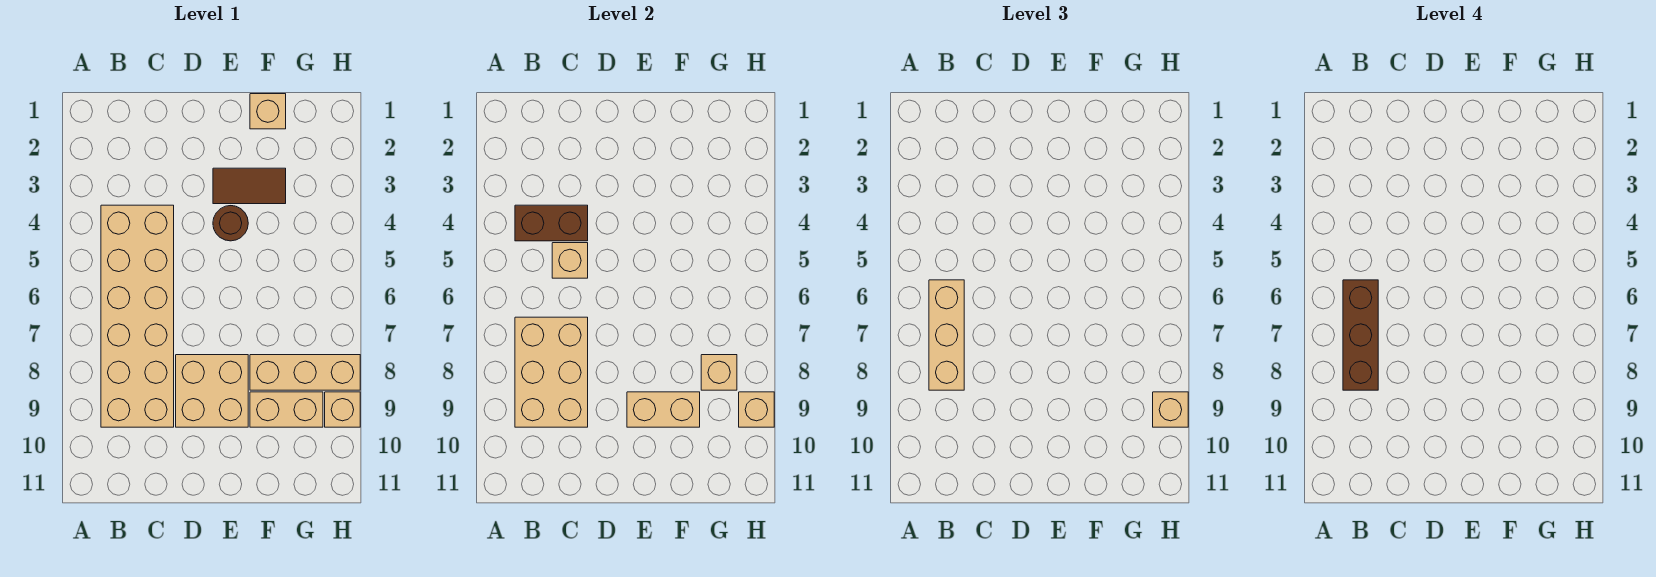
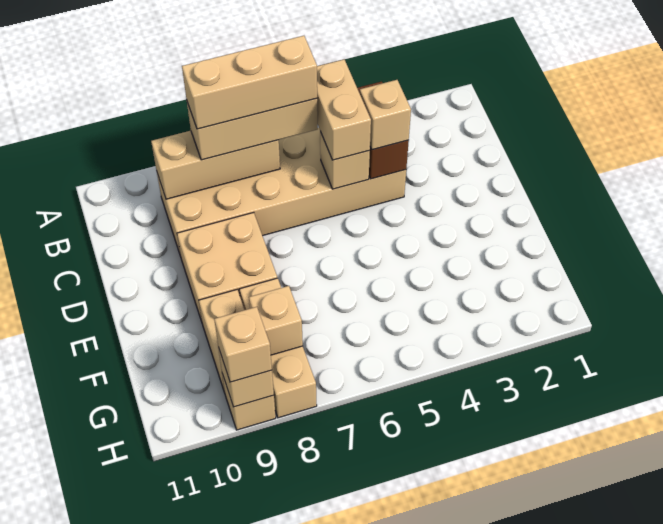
brown brick B6:B8 level 4 -> tan brick B6:B8 level 4
tan brick B7:C9 level 2 -> tan brick B7:B9 level 2
brown tile E3:F3 level 1 -> none
brown round brick E4 level 1 -> none
tan brick E9:F9 level 2 -> tan brick B5:C5 level 3
tan brick F1 level 1 -> tan brick C4 level 3

